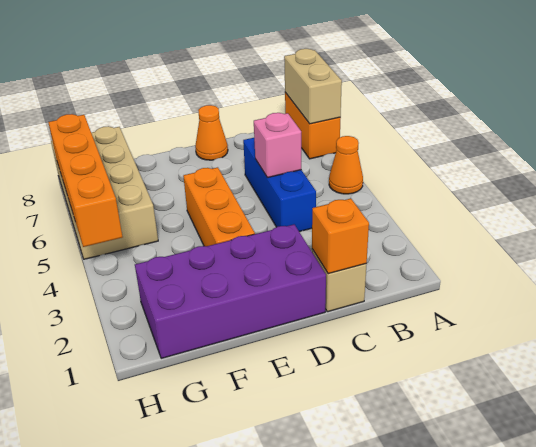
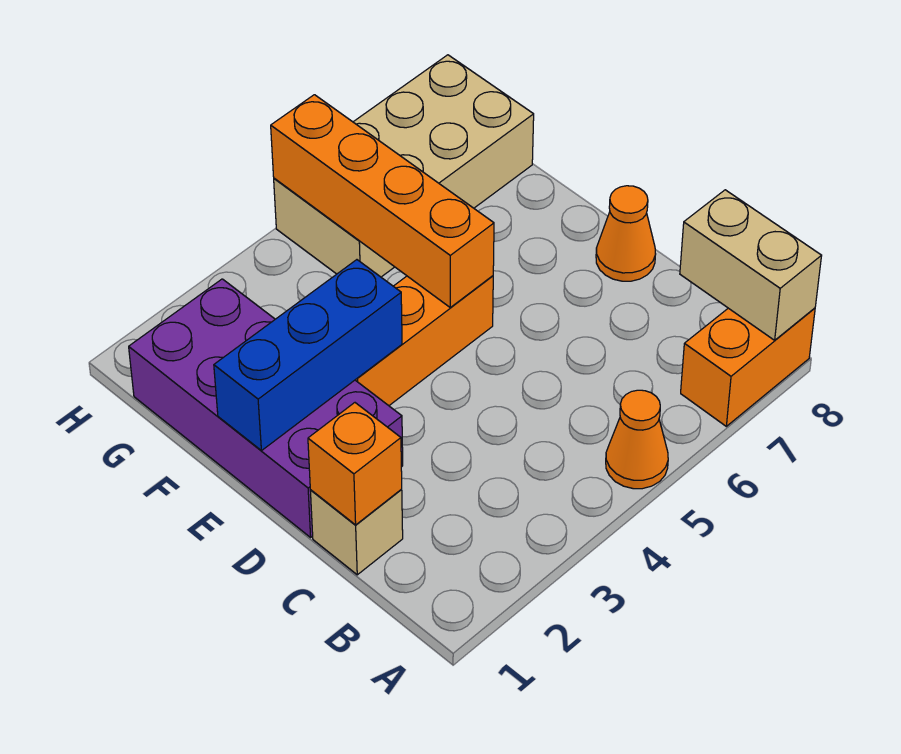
tan brick A7:A8 level 2 -> tan brick A8:B8 level 2
blue brick C4:C6 level 1 -> blue brick E1:E3 level 2
pink brick C5 level 2 -> none
orange brick H4:H7 level 2 -> orange brick E5:H5 level 2

